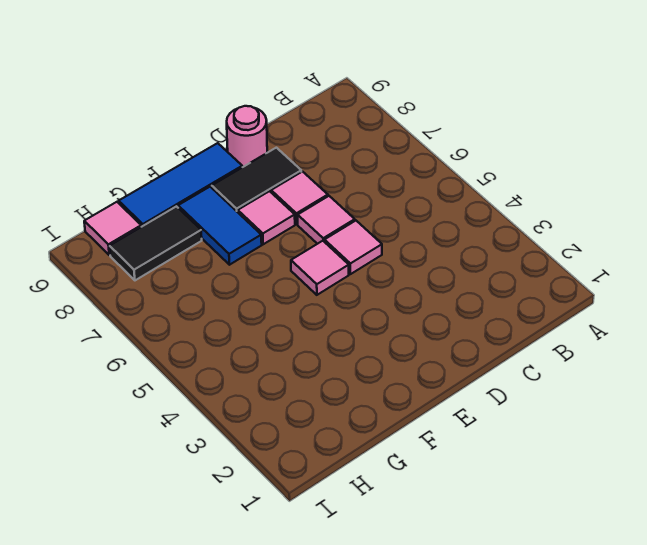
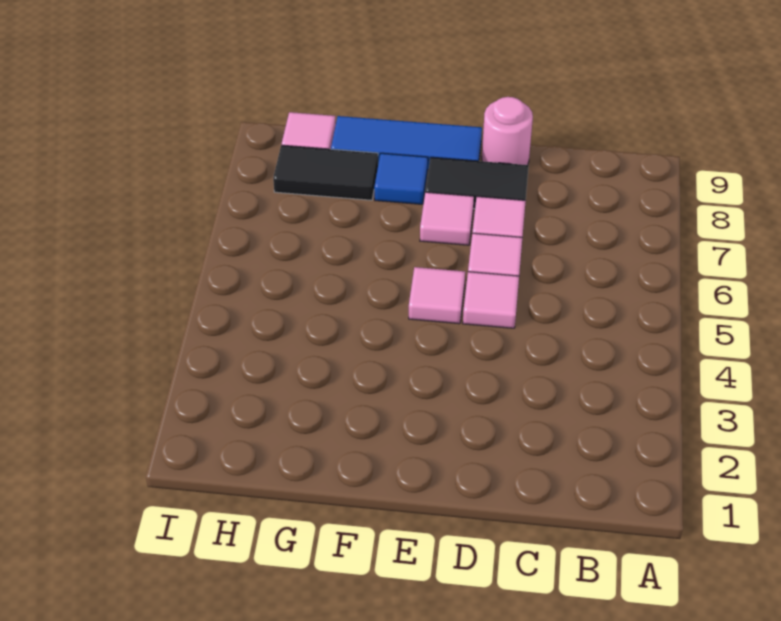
blue tile F7:F8 level 1 -> blue tile F8 level 1

